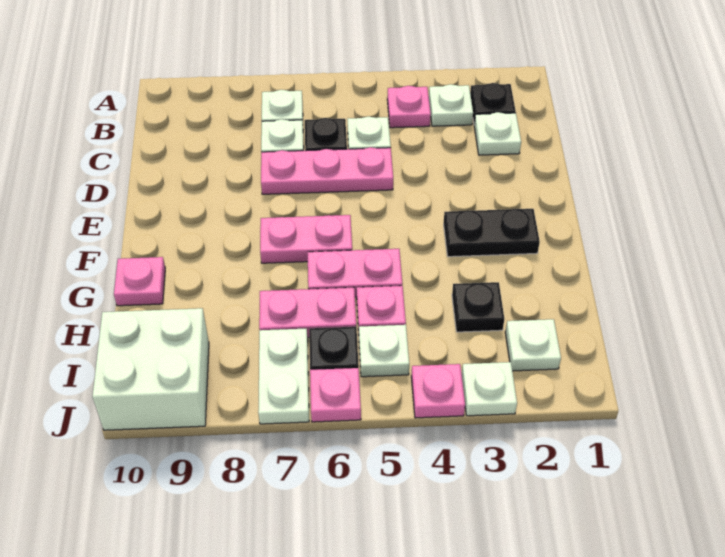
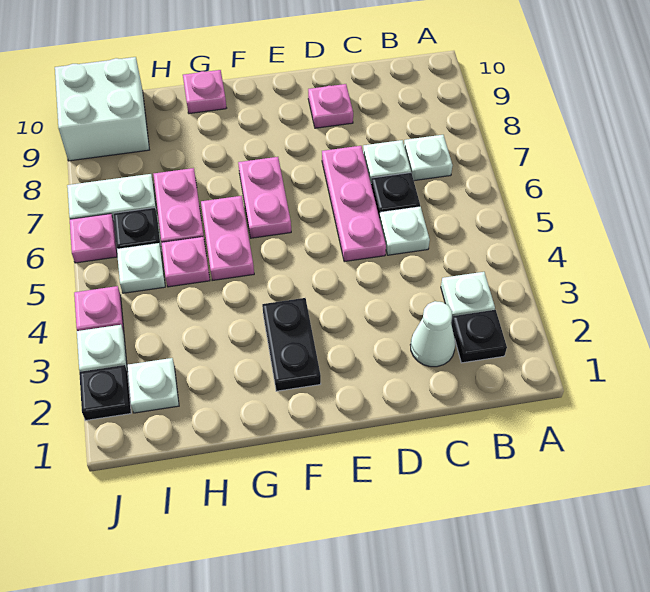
pink plate B4 level 1 -> pink plate D9 level 1
white plate C2 level 1 -> white cone C2 level 1
black plate H3 level 1 -> black plate J2 level 1

